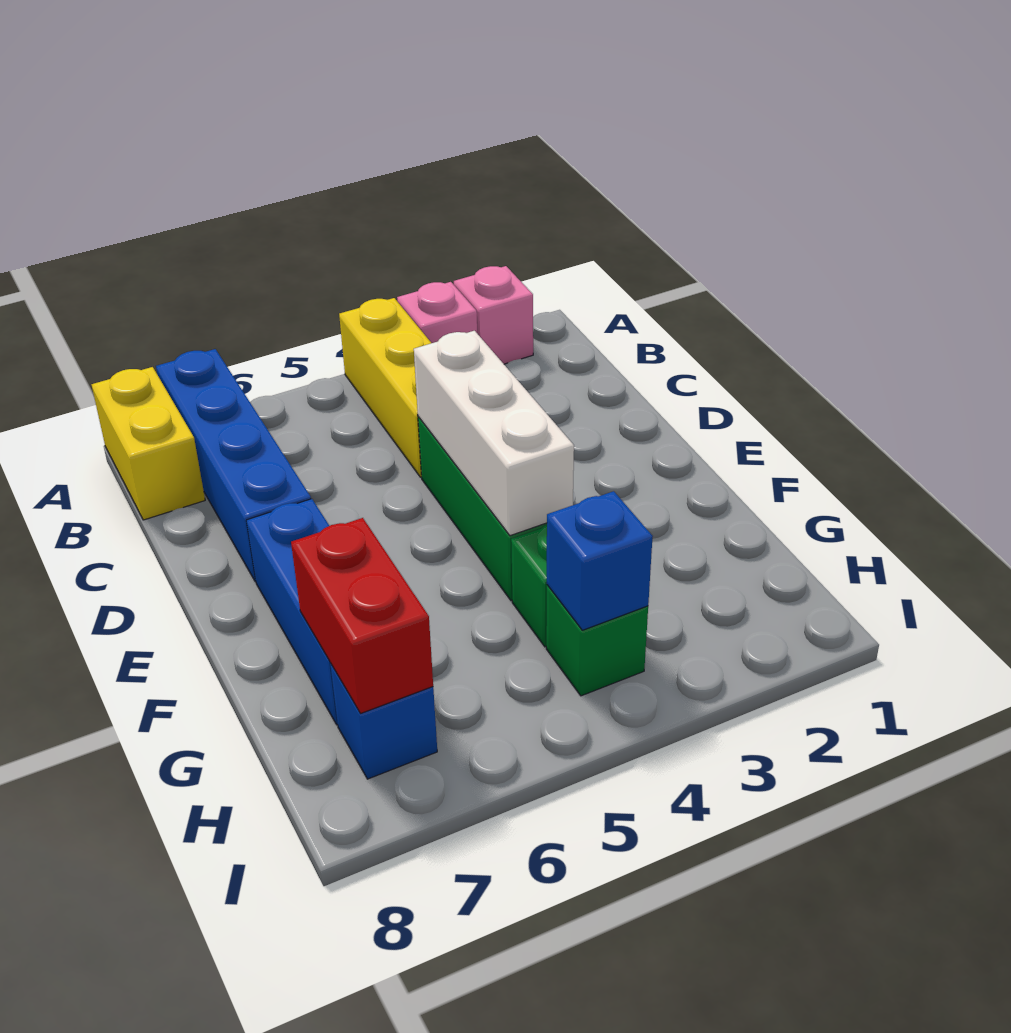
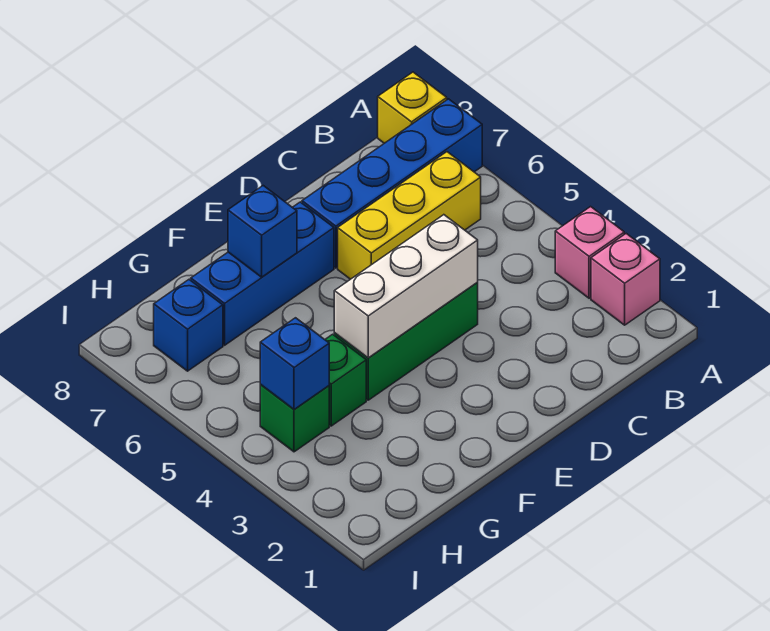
yellow brick A4:C4 level 1 -> yellow brick B6:D6 level 1
yellow brick A8:B8 level 1 -> yellow brick A8 level 1
none -> blue brick F7 level 2
red brick G7:H7 level 2 -> none

